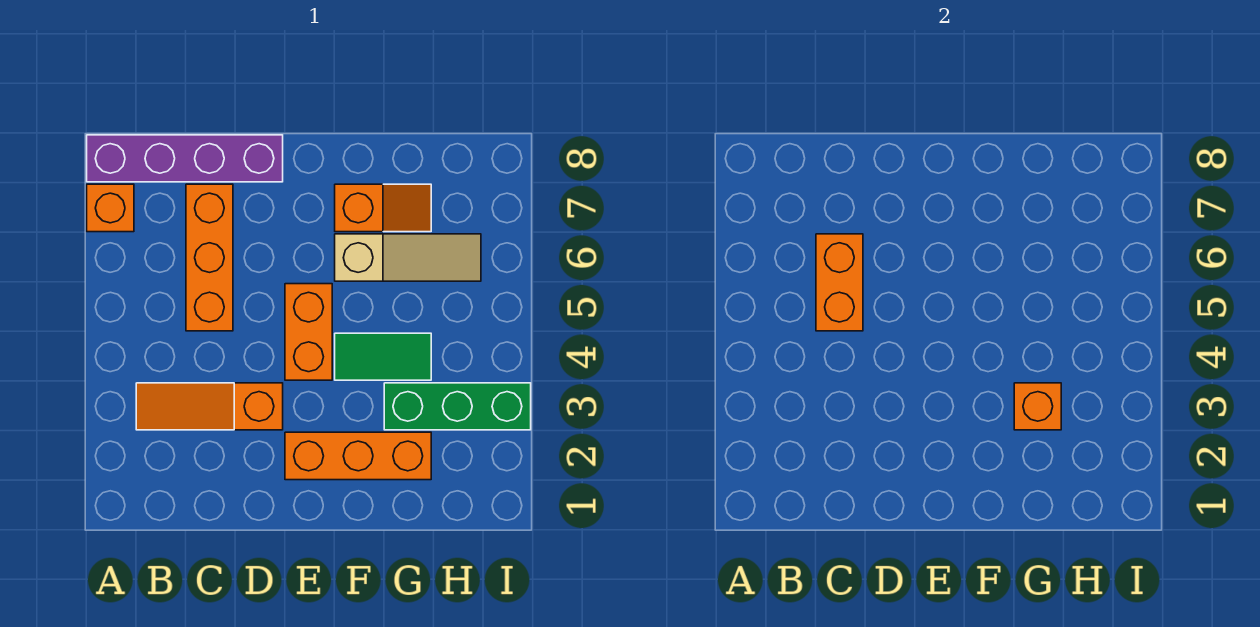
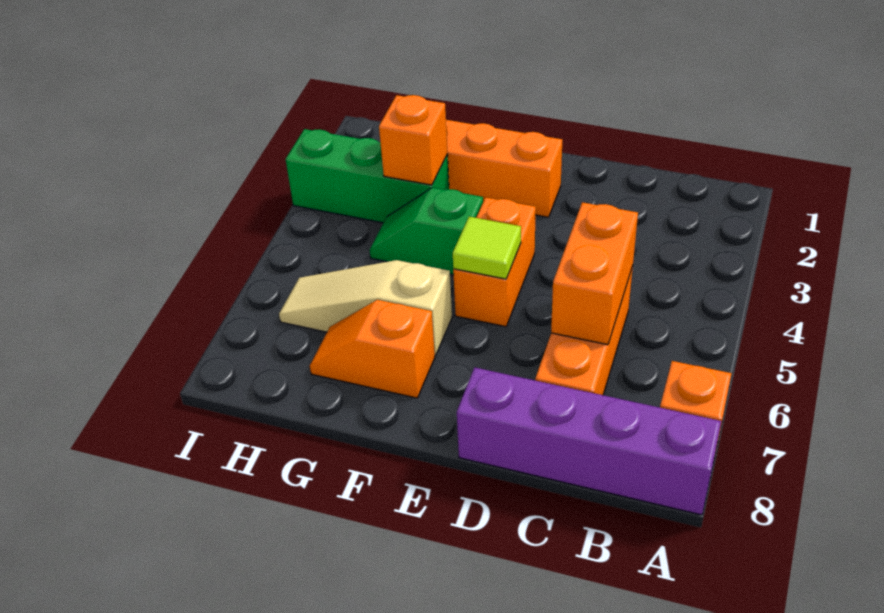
orange slope B3:D3 level 1 top D -> none
none -> lime tile E5 level 2
green tile F4:G4 level 1 -> green slope F4:G4 level 1 top F

